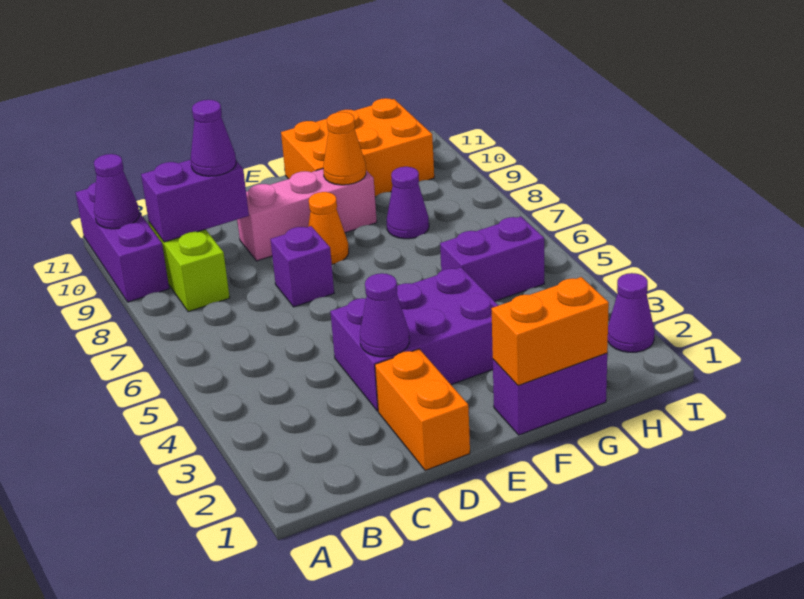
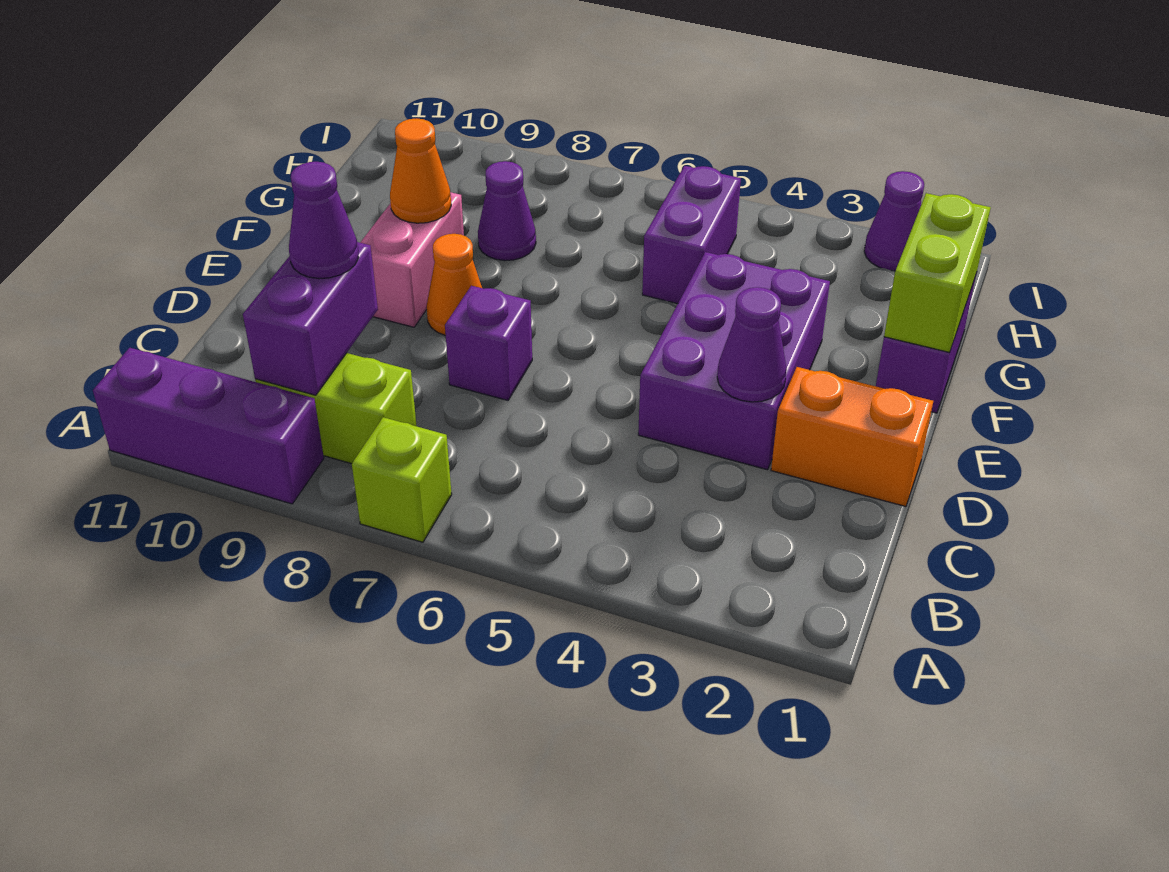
none -> lime brick A7 level 1
purple cone A10 level 2 -> none
pink brick D9:F9 level 1 -> pink brick E9:F9 level 1
orange brick F1:G1 level 2 -> lime brick F1:G1 level 2
orange brick F10:H11 level 1 -> none

